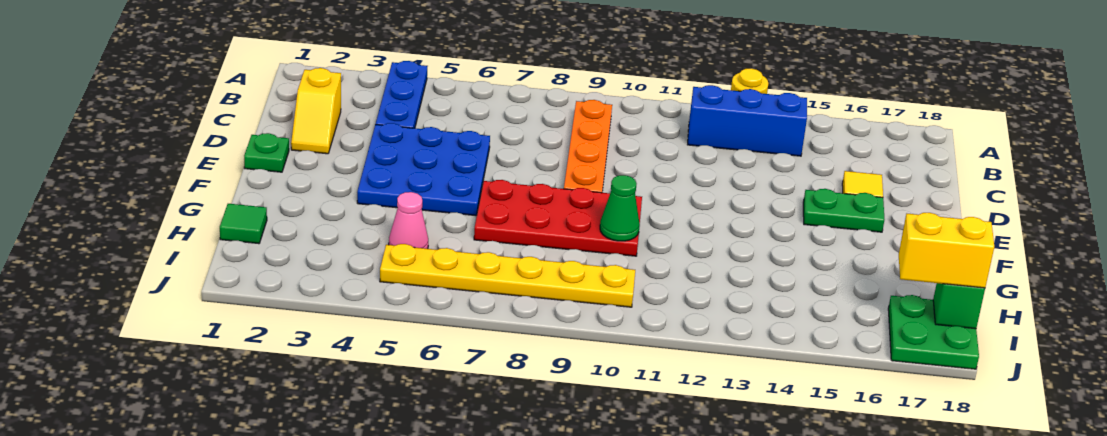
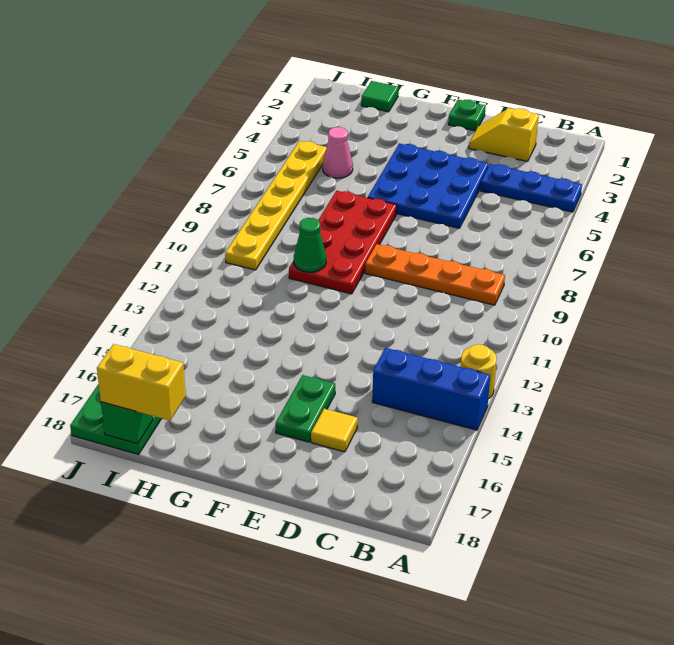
blue brick B12:B14 level 1 -> blue brick A14:C14 level 1
yellow brick I17:I18 level 3 -> yellow brick H18:I18 level 3

